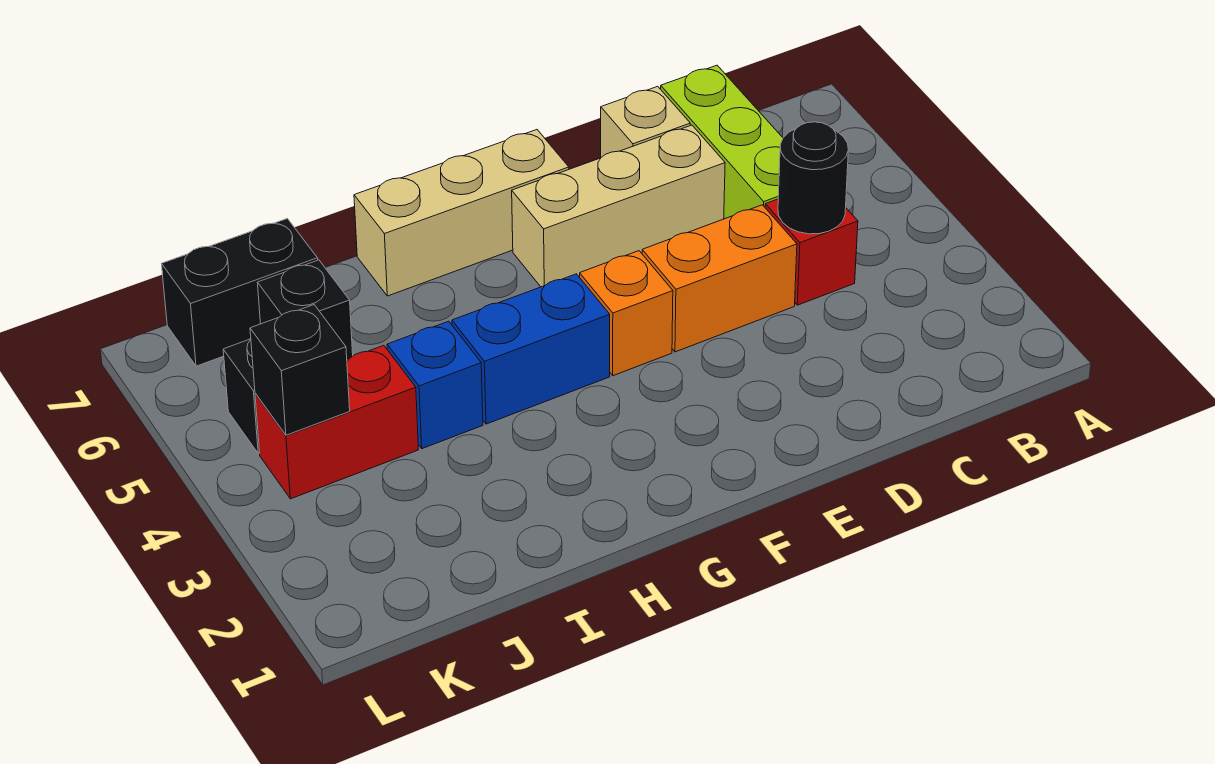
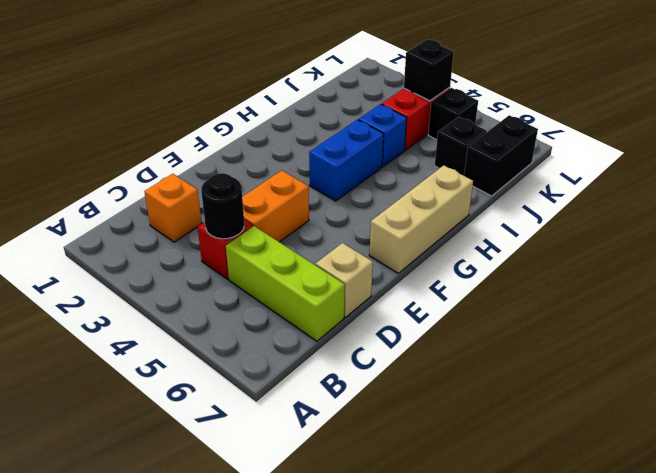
tan brick D6:F6 level 1 -> none
orange brick F4 level 1 -> orange brick C2 level 1

